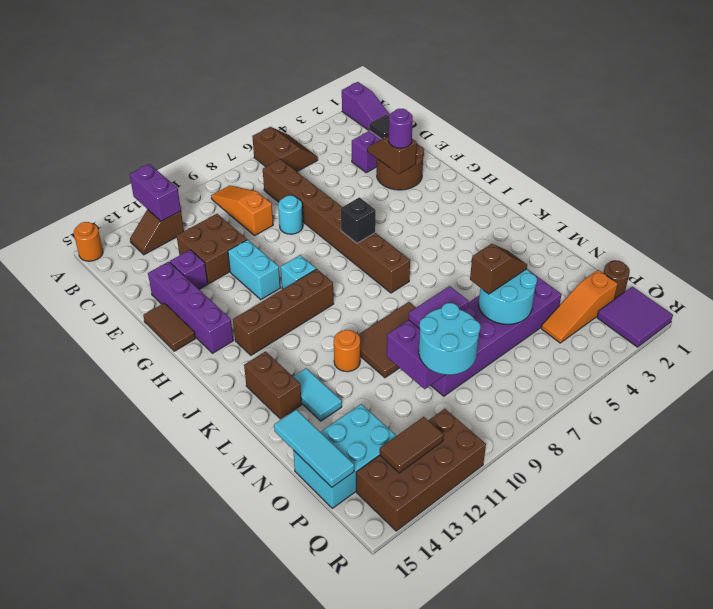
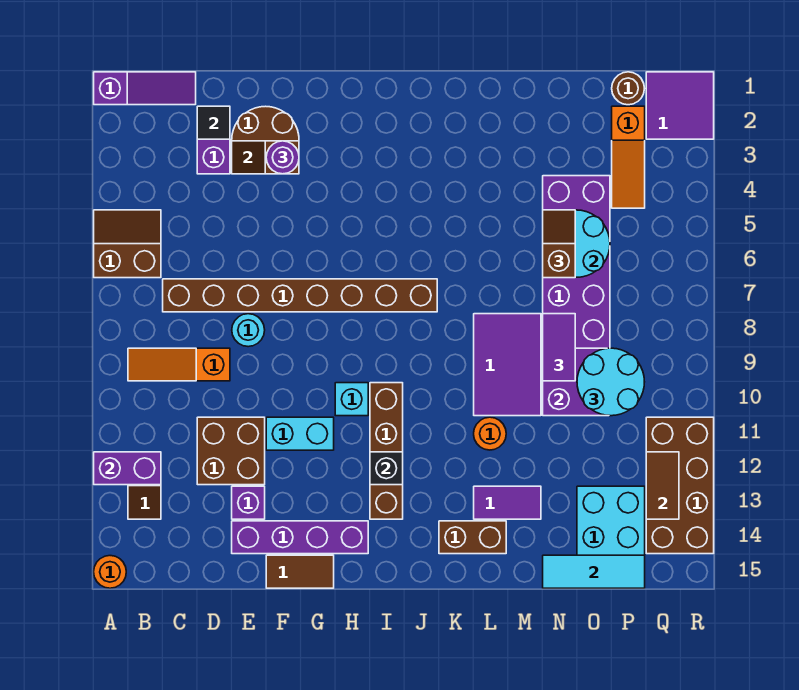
black brick H7 level 2 -> black brick I12 level 2
brown tile L8:M10 level 1 -> purple tile L8:M10 level 1
cyan tile L13:M13 level 1 -> purple tile L13:M13 level 1

